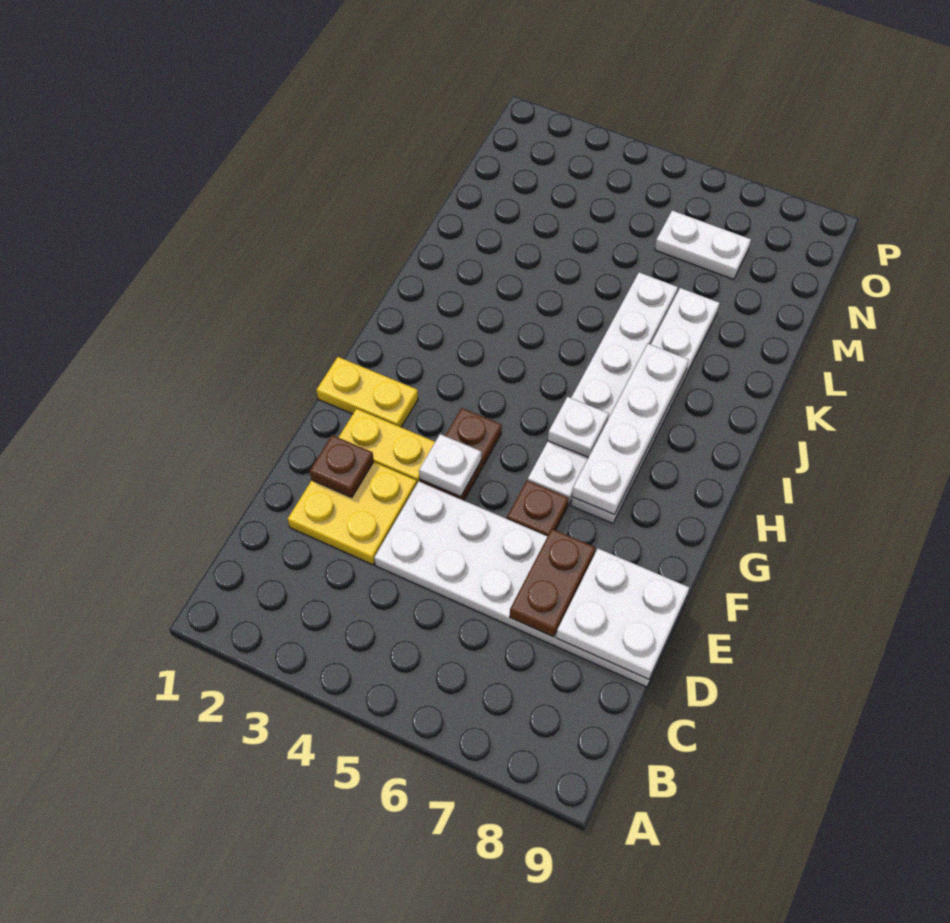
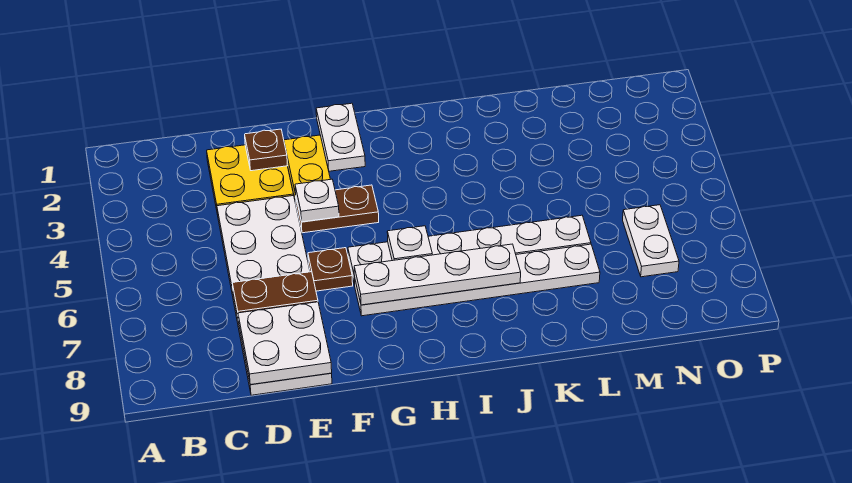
yellow plate G1:G2 level 1 -> white plate G1:G2 level 1

